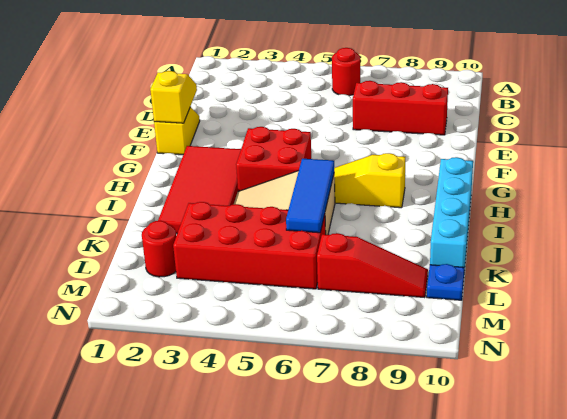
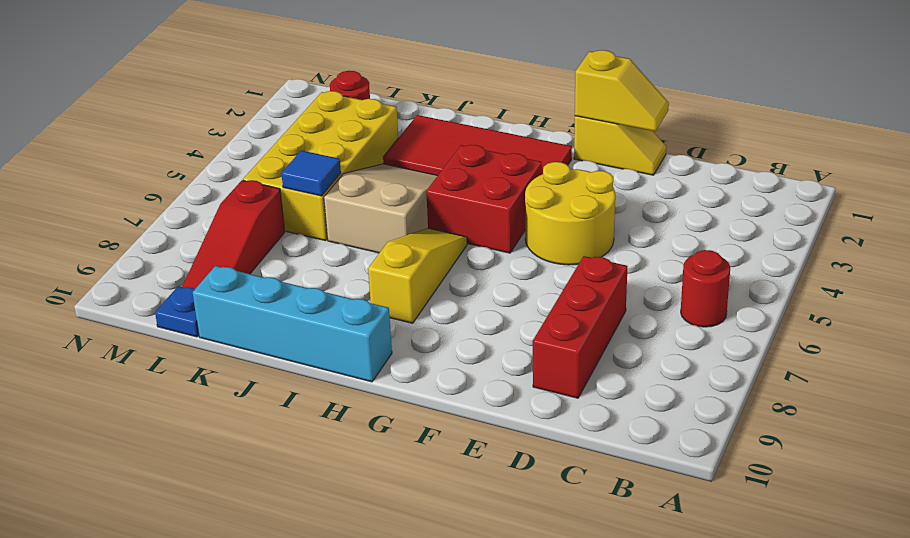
none -> yellow round brick E4:F5 level 1
blue tile I6:K6 level 2 -> blue tile K6 level 2
red brick K3:L6 level 1 -> yellow brick K3:L6 level 1

